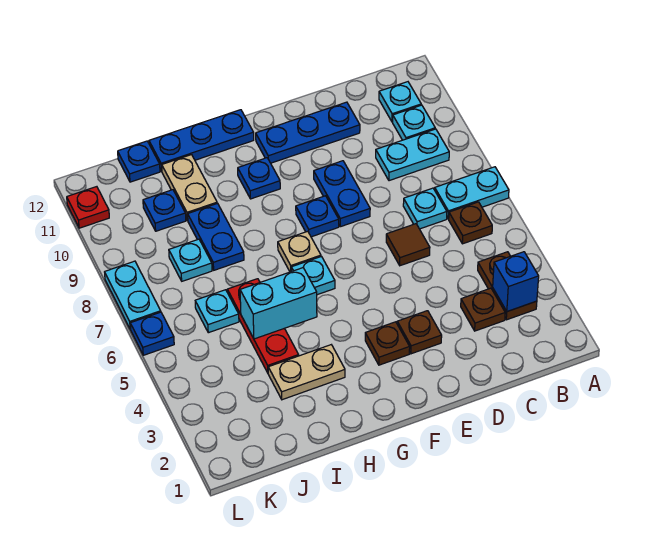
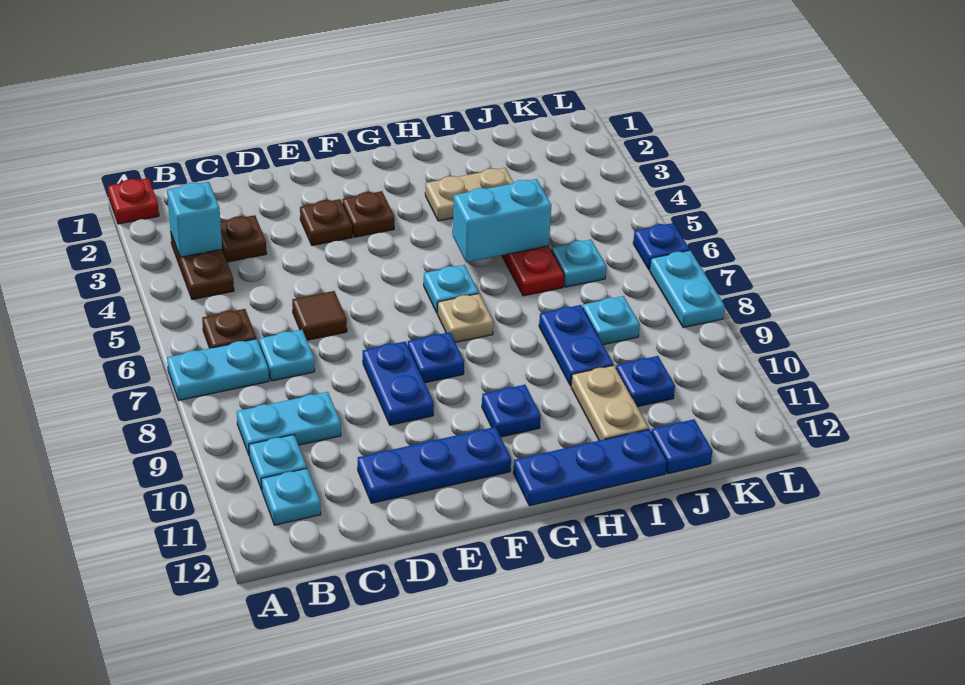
blue brick B3 level 2 -> cyan brick B3 level 2
red plate L11 level 1 -> red plate A1 level 1

